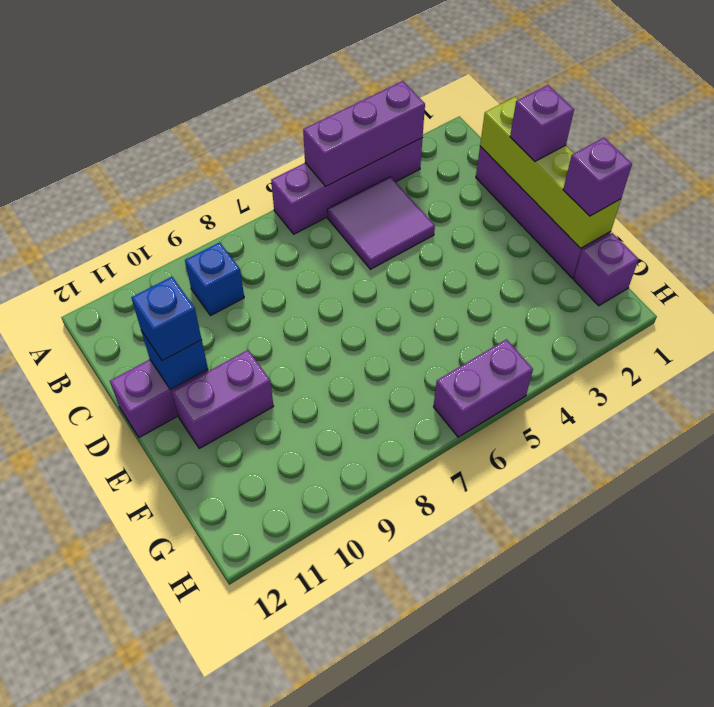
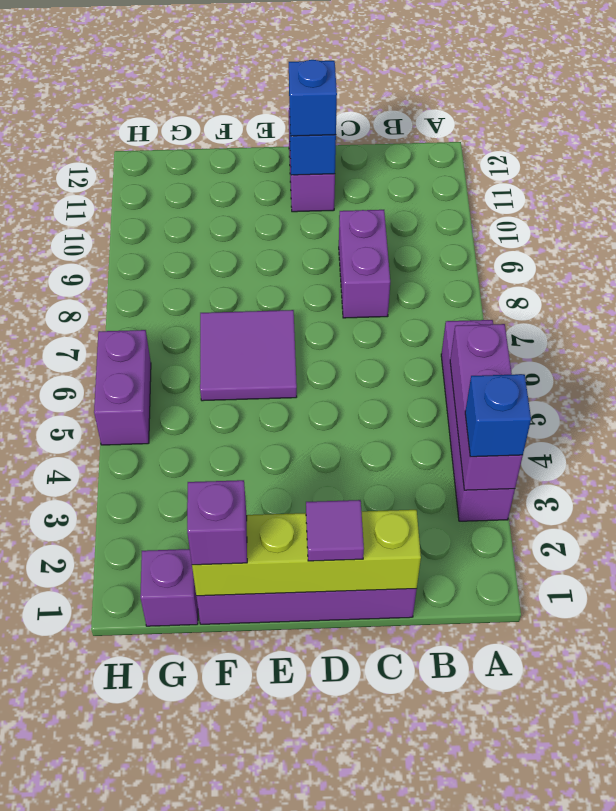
purple tile B4:C5 level 1 -> purple tile E6:F7 level 1
blue brick B9 level 1 -> blue brick A3 level 3
purple brick D1 level 3 -> purple tile D1 level 3
purple brick E10:E11 level 1 -> purple brick C8:C9 level 1

